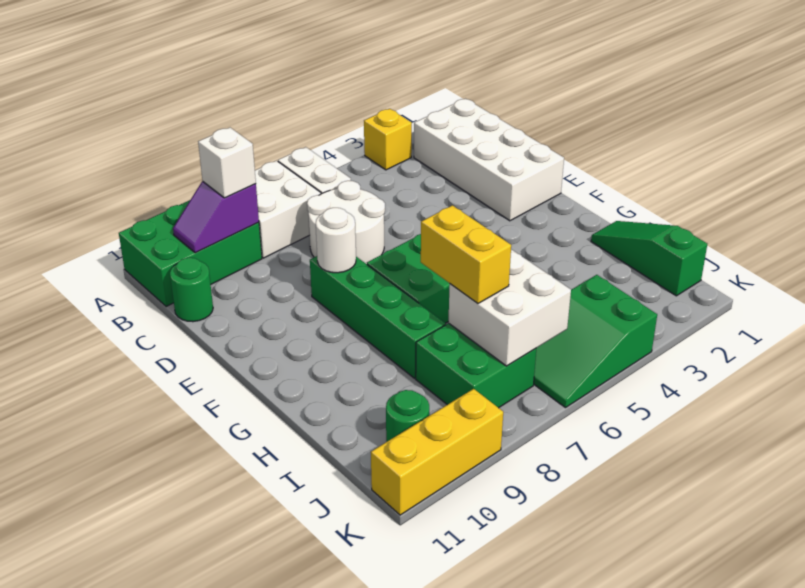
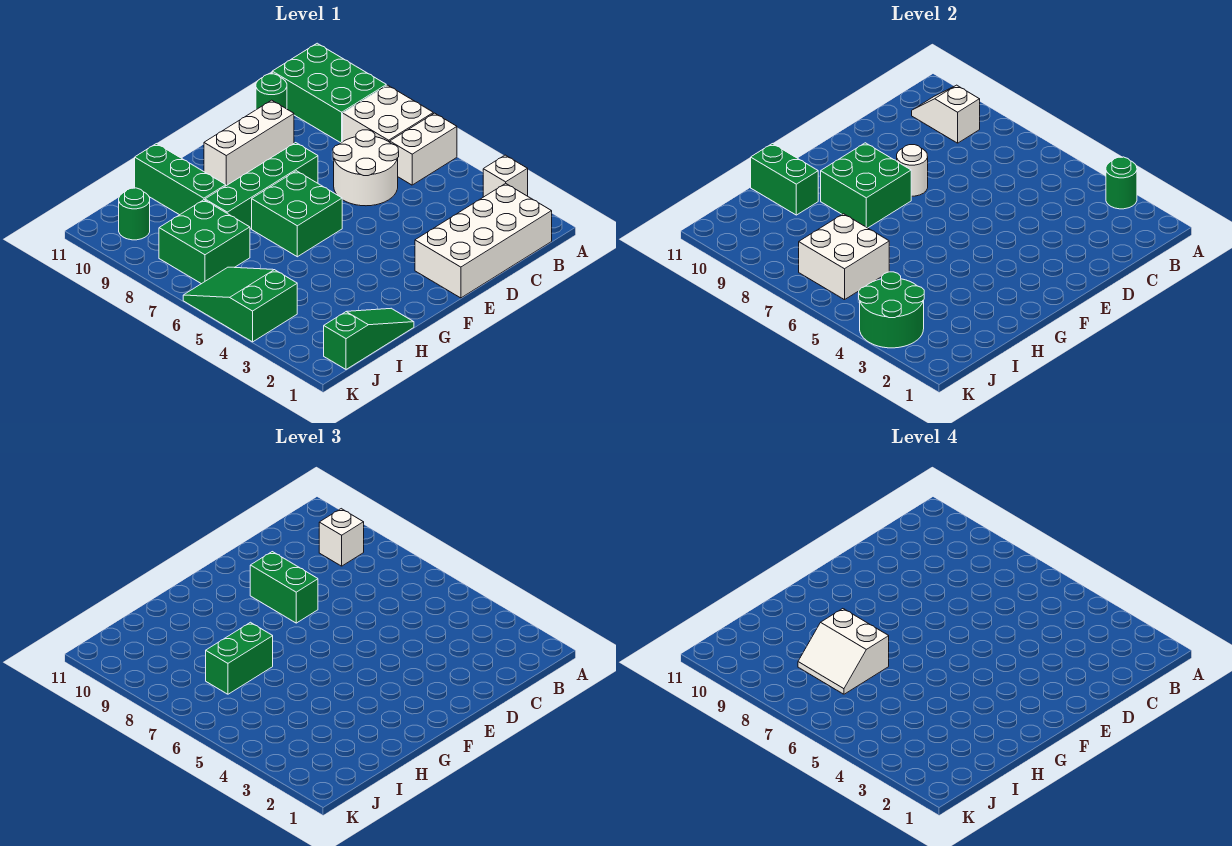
yellow brick A3 level 1 -> white brick A3 level 1
none -> green round brick A3 level 2
purple slope B9:B10 level 2 top 9 -> white slope B9:B10 level 2 top 9
none -> white brick D10:F10 level 1
none -> green brick E8:E9 level 3
none -> green brick F8:G9 level 2
yellow brick H7:I7 level 3 -> green brick H7:I7 level 3
none -> white slope H7:I8 level 4 top H
none -> green brick H9:H11 level 1
none -> green brick H10:H11 level 2
none -> green round brick J3:K4 level 2
yellow brick K9:K11 level 1 -> none

